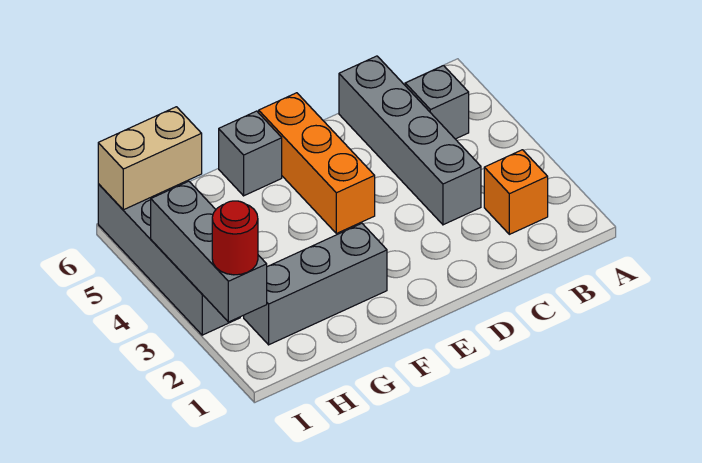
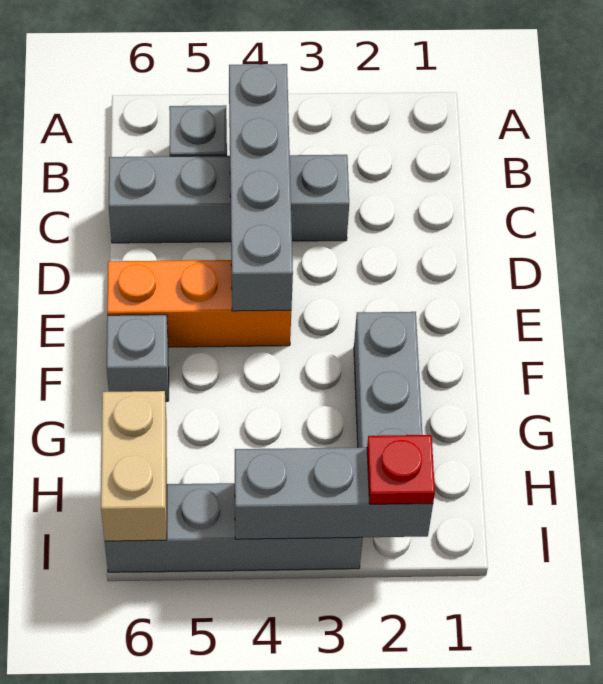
orange brick B2 level 1 -> none
none -> grey brick B4:E4 level 2
red round brick I2 level 3 -> red plate I2 level 3

